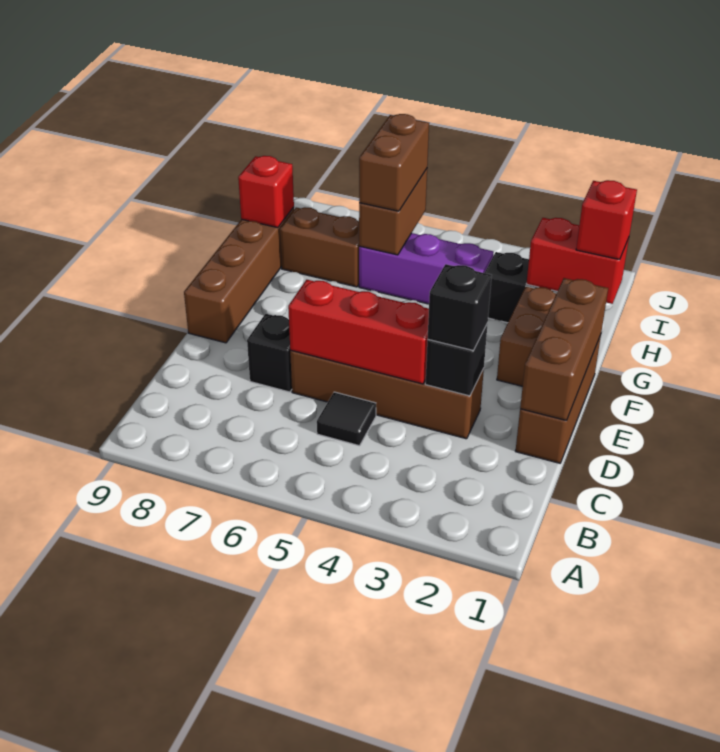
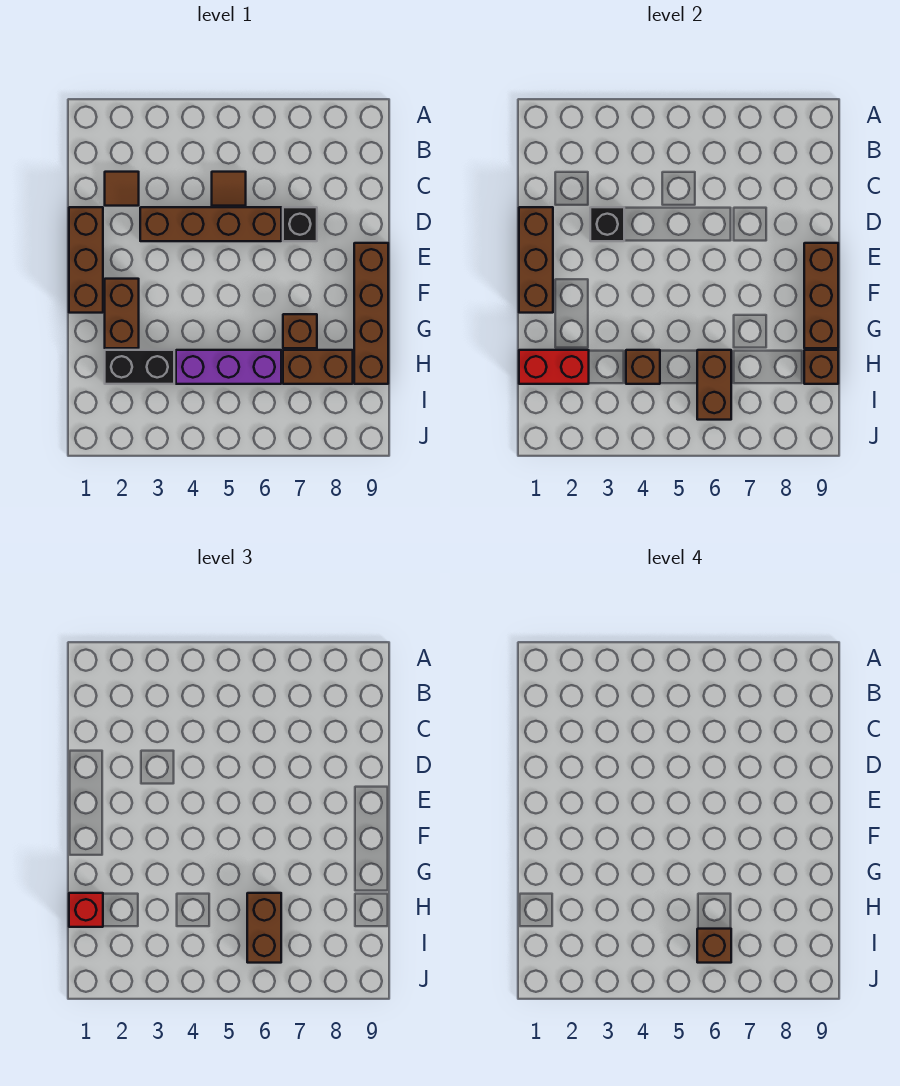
none -> brown tile C2 level 1
black tile C5 level 1 -> brown tile C5 level 1
black brick D3 level 3 -> none
red brick D4:D6 level 2 -> none
none -> brown brick E9:G9 level 2
none -> brown brick G7 level 1
none -> brown brick H4 level 2
red brick H9 level 2 -> brown brick H9 level 2
none -> brown brick I6 level 4

